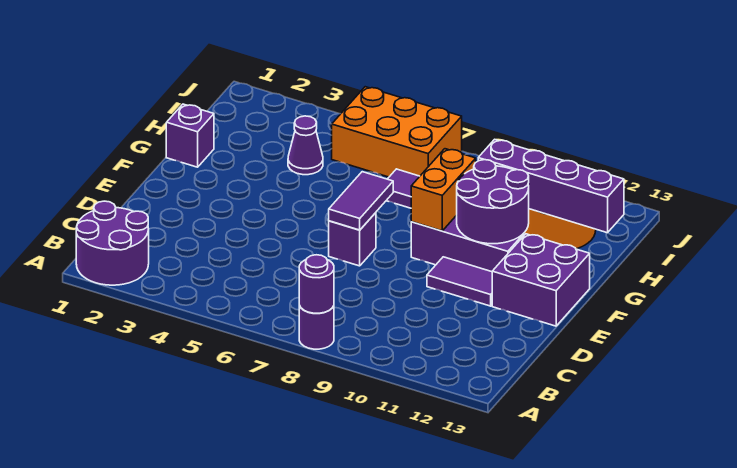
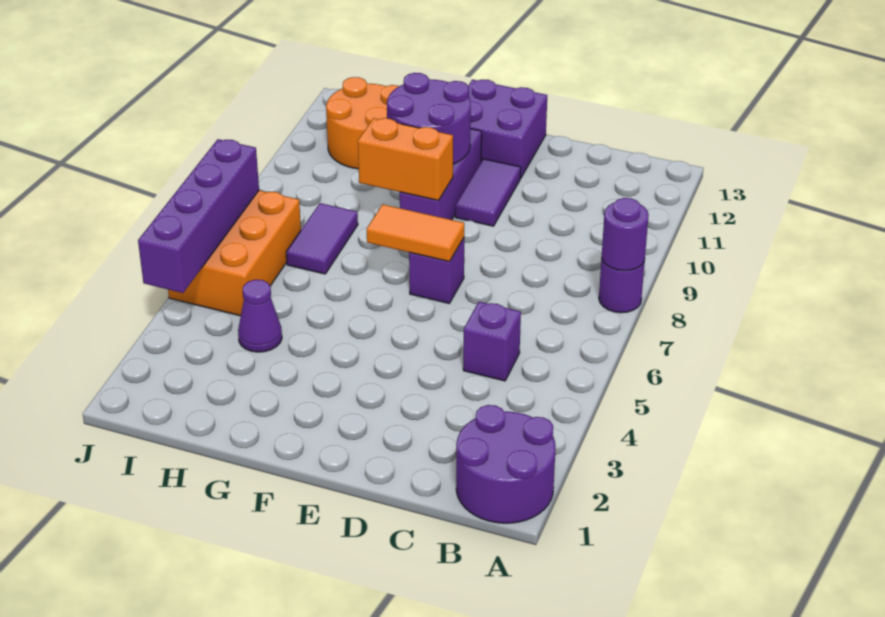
purple tile E7:F7 level 2 -> orange tile E7:F7 level 2
purple brick G1 level 1 -> purple brick C5 level 1
purple brick H10:H13 level 2 -> purple brick J4:J7 level 2

